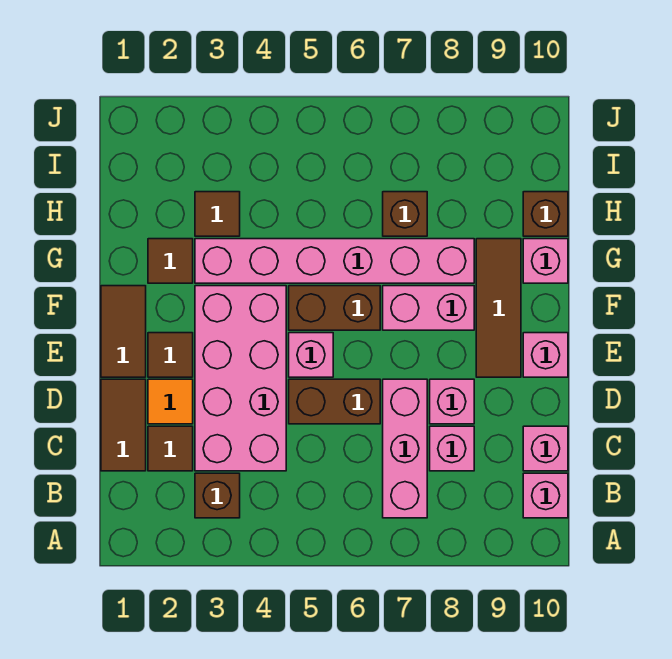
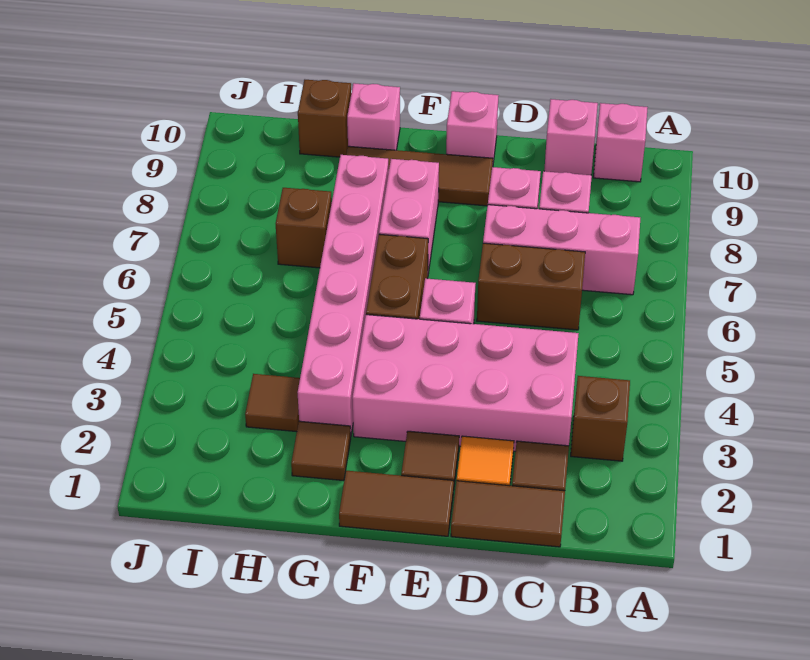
brown brick D5:D6 level 1 -> brown brick C6:D6 level 1

